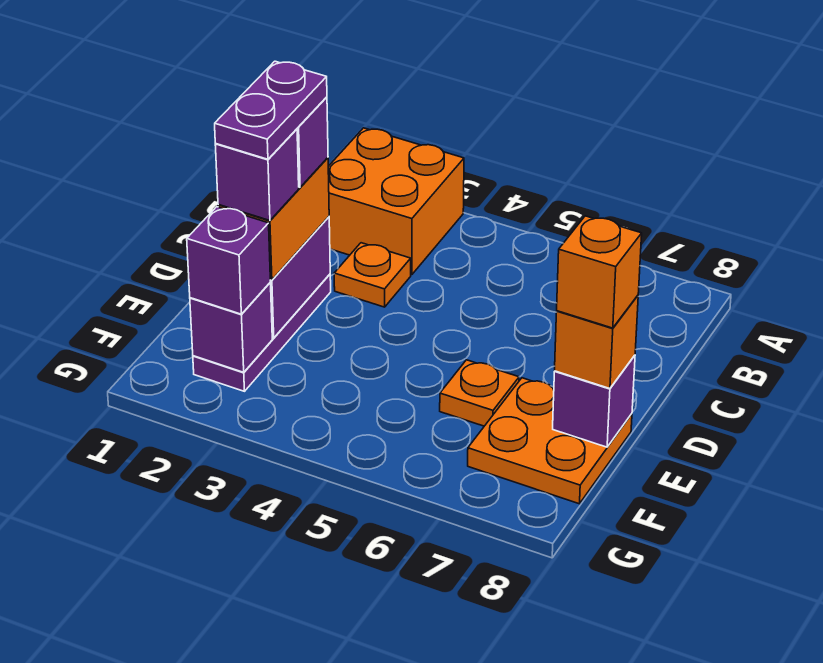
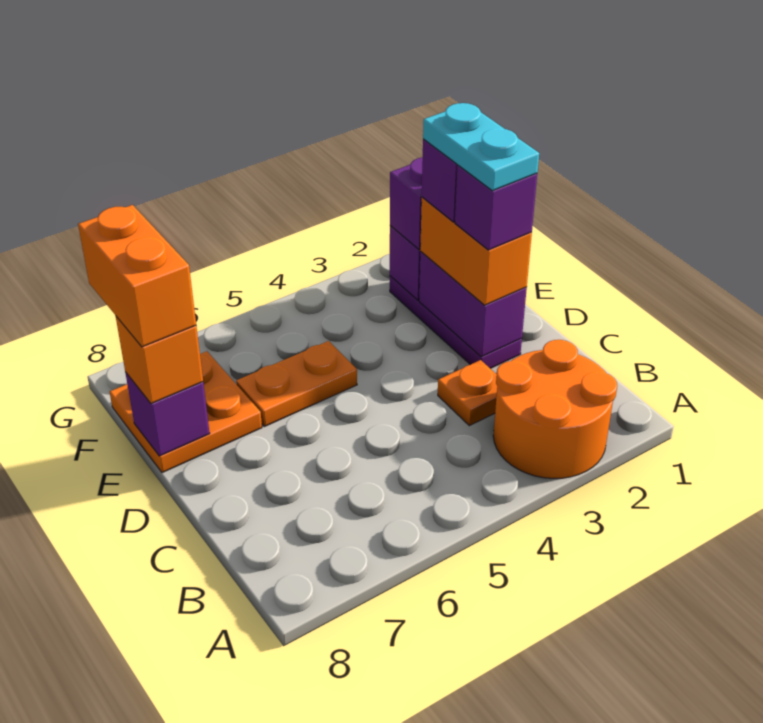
orange brick A2:B3 level 1 -> orange round brick A2:B3 level 1
purple plate D2:E2 level 5 -> cyan plate D2:E2 level 5
orange plate E6 level 1 -> orange plate E5:E6 level 1
orange brick E8 level 4 -> orange brick E8:F8 level 4

